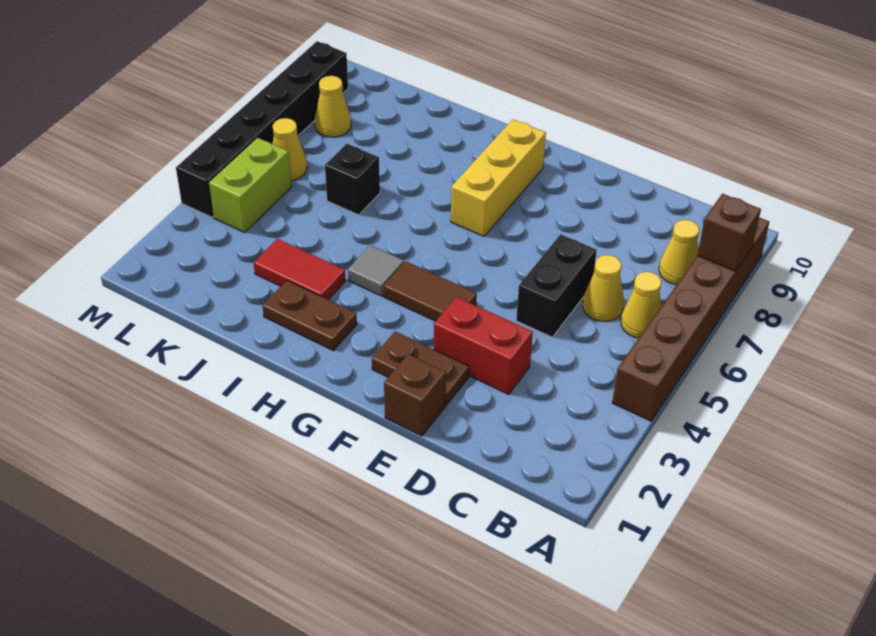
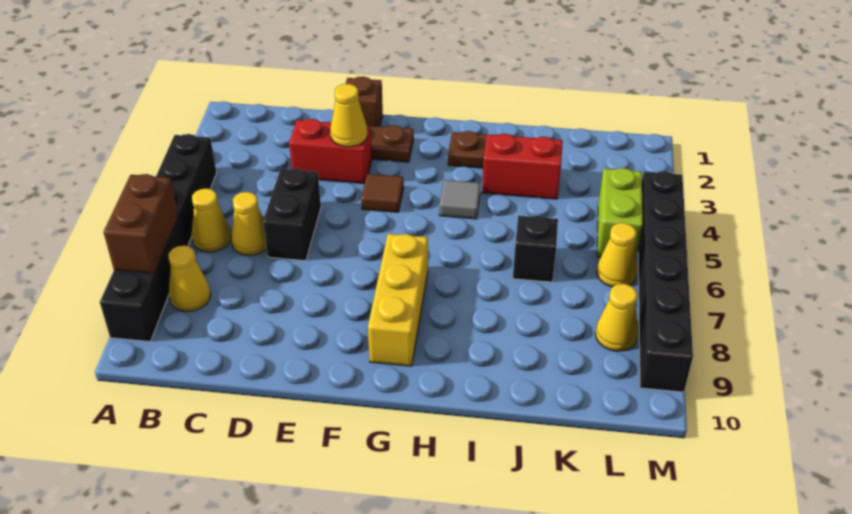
brown brick A4:A9 level 1 -> black brick A4:A9 level 1
brown brick A8 level 2 -> brown brick A7:A8 level 2
none -> yellow cone E3 level 2
brown tile F4:G4 level 1 -> brown tile F4 level 1
red tile I3:J3 level 1 -> red brick I3:J3 level 1

